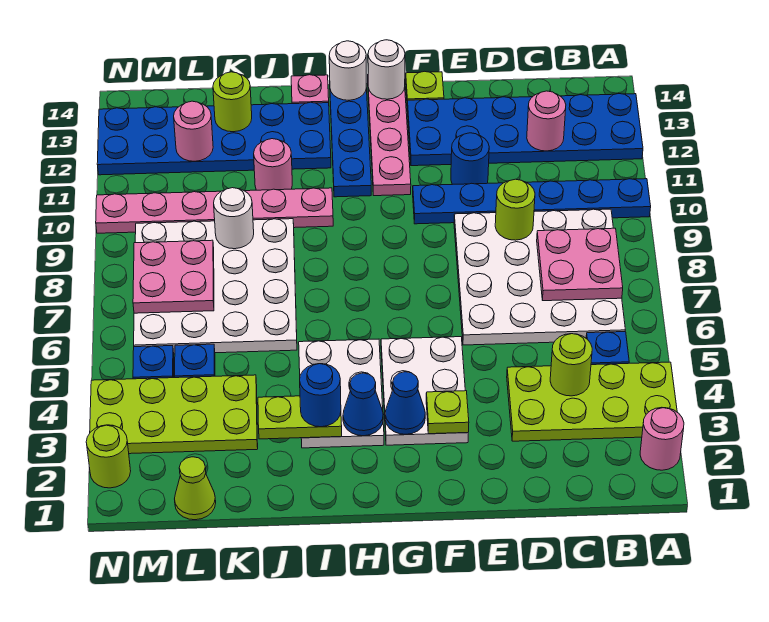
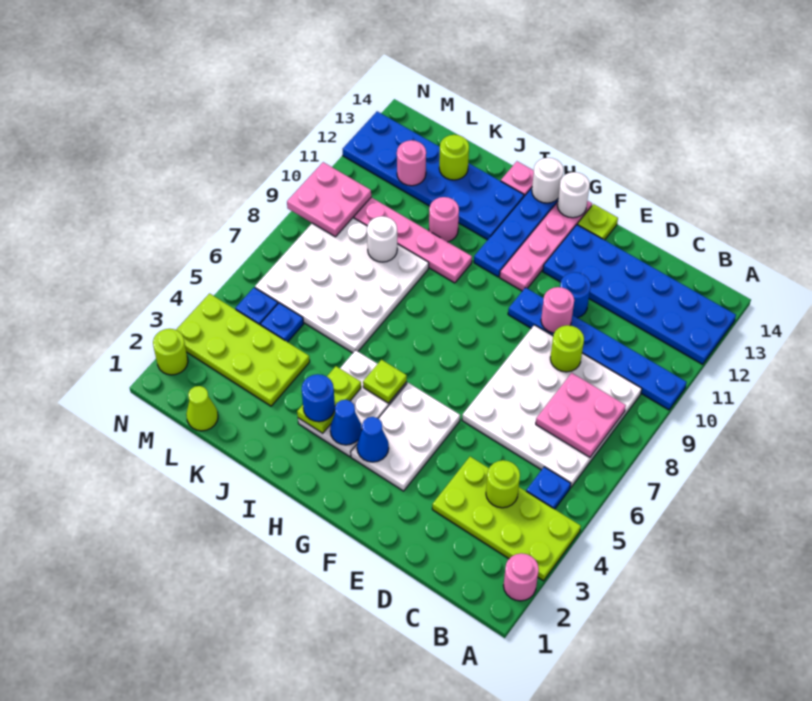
pink round brick C12 level 2 -> pink round brick E10 level 2
lime plate F3 level 2 -> lime plate H5 level 2
lime plate I3:J3 level 2 -> lime plate I3:I4 level 2
pink plate L7:M8 level 2 -> pink plate M9:N10 level 2

